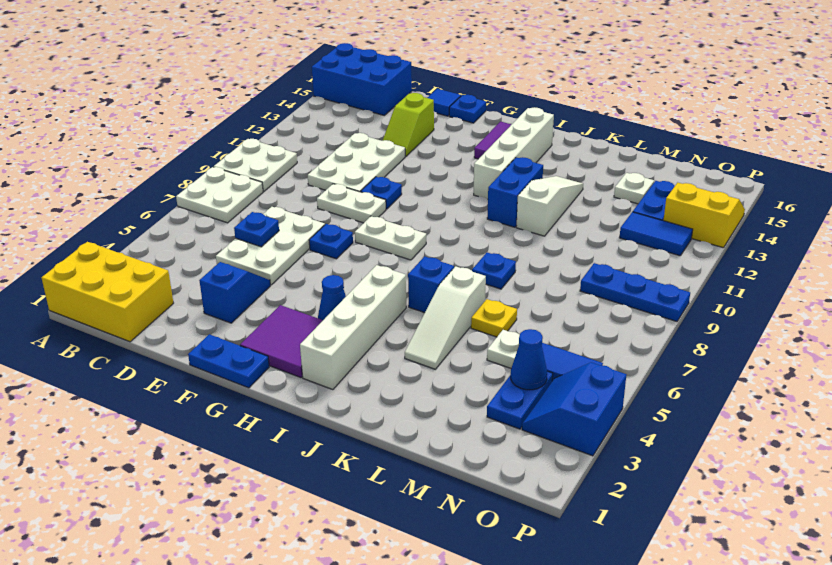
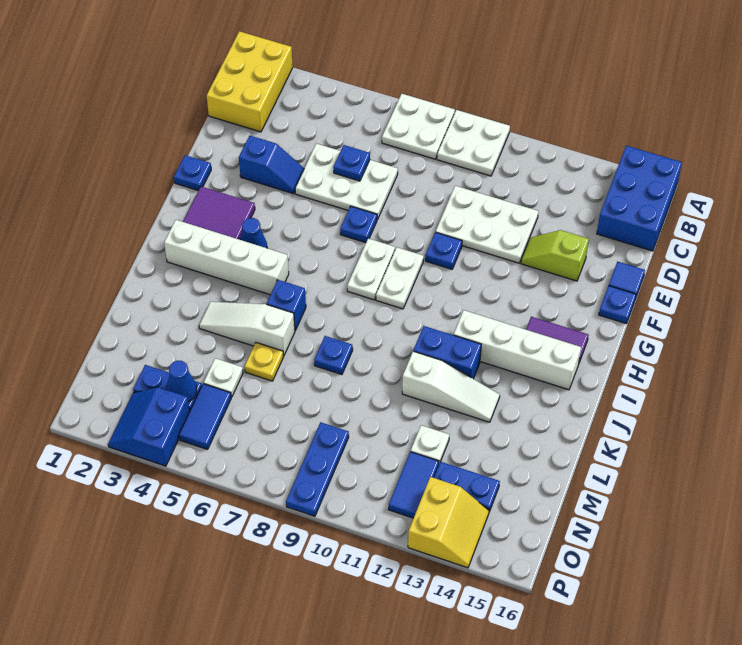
white plate E9:F9 level 1 -> white plate G9:H9 level 1
blue plate F1:G1 level 1 -> blue plate F1 level 1
white plate M14 level 1 -> white plate M12 level 1
blue slope O3:P4 level 1 top P -> blue slope O3:P4 level 1 top 4

